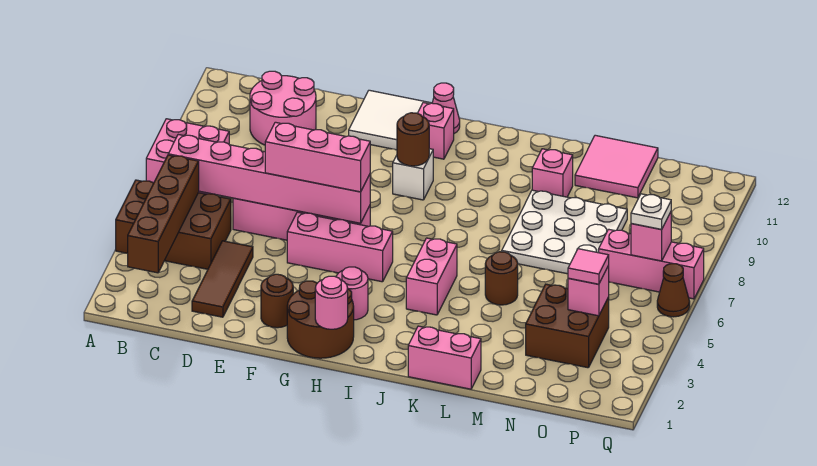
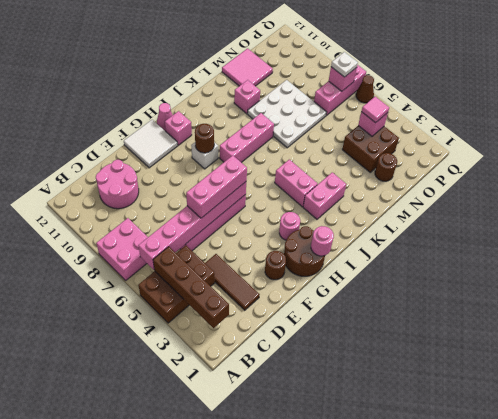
pink brick F5:H5 level 1 -> pink brick I8:K8 level 1
pink brick K1:L1 level 1 -> pink brick J3:K3 level 1
brown round brick L5 level 1 -> brown round brick N2 level 1

